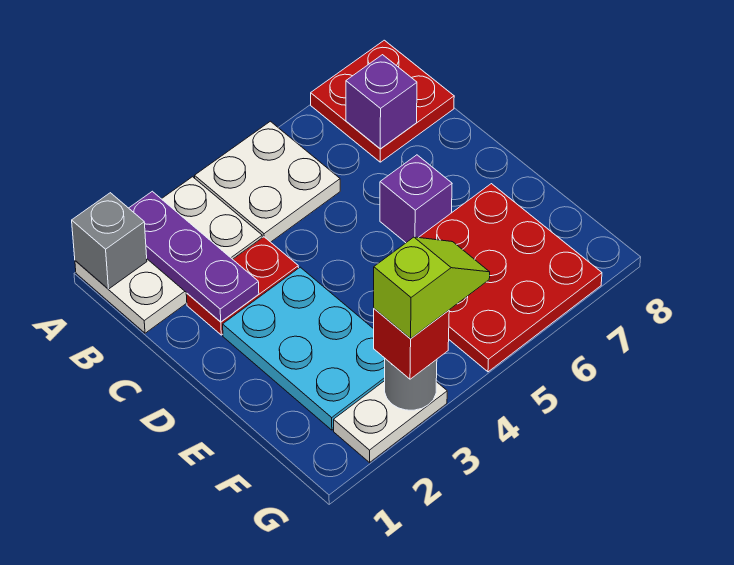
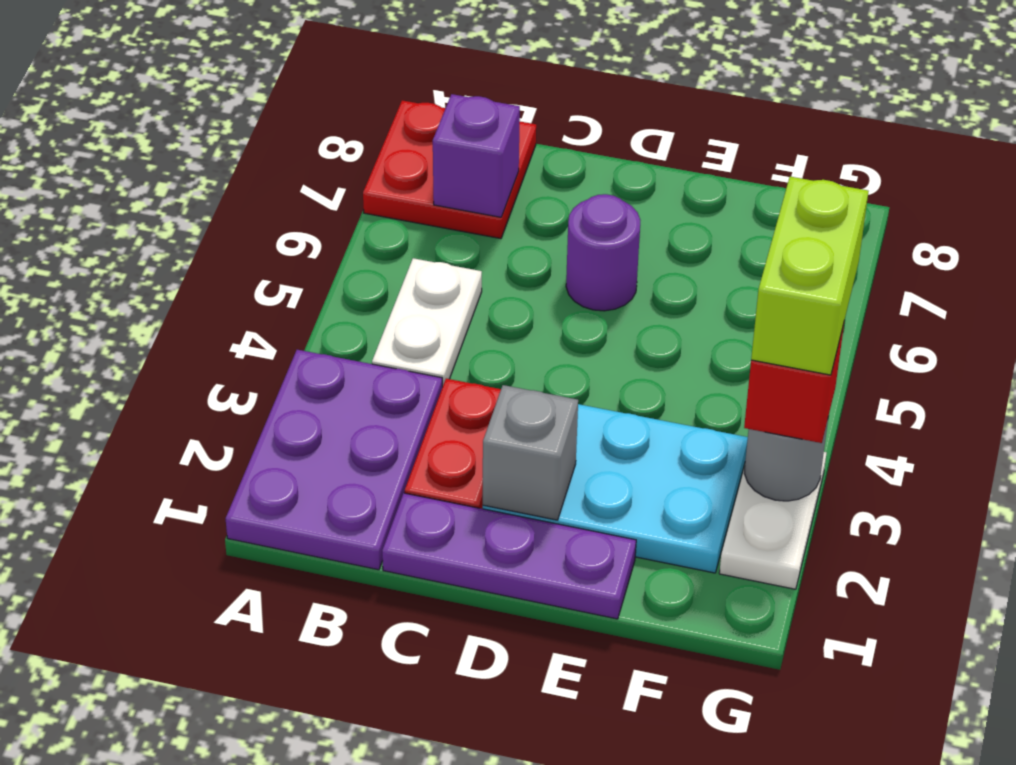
white plate A1:B3 level 1 -> purple plate A1:B3 level 1
grey brick A1 level 2 -> grey brick D2 level 2
purple plate A2:C2 level 2 -> purple plate C1:E1 level 1
white plate A4:B5 level 1 -> white plate B4:B5 level 1
purple brick D6 level 1 -> purple round brick D6 level 1
red plate E5:G7 level 1 -> none
lime slope G3:G4 level 4 top 3 -> lime brick G3:G4 level 4

